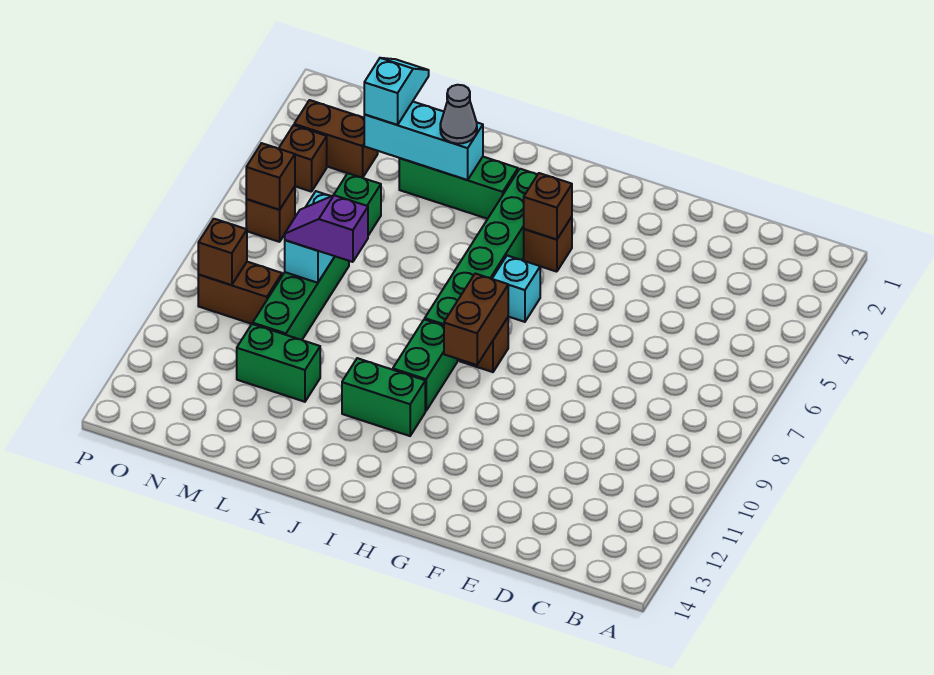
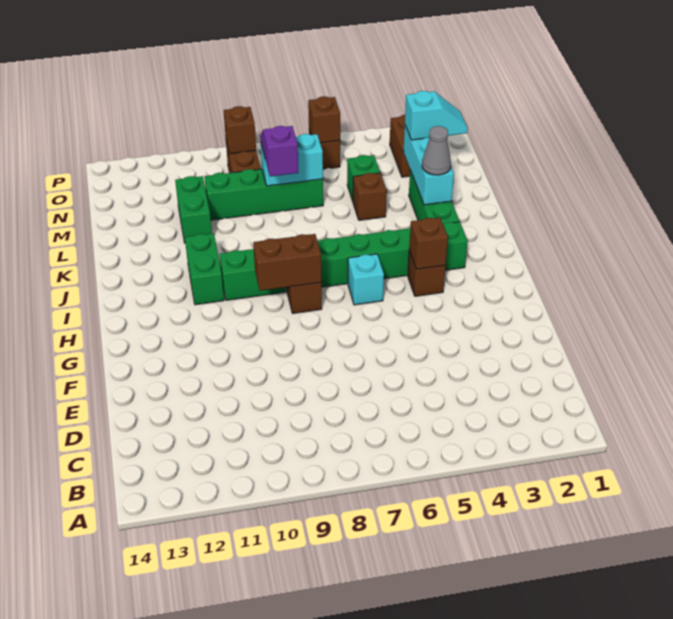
brown brick O4 level 1 -> brown brick L5 level 1

